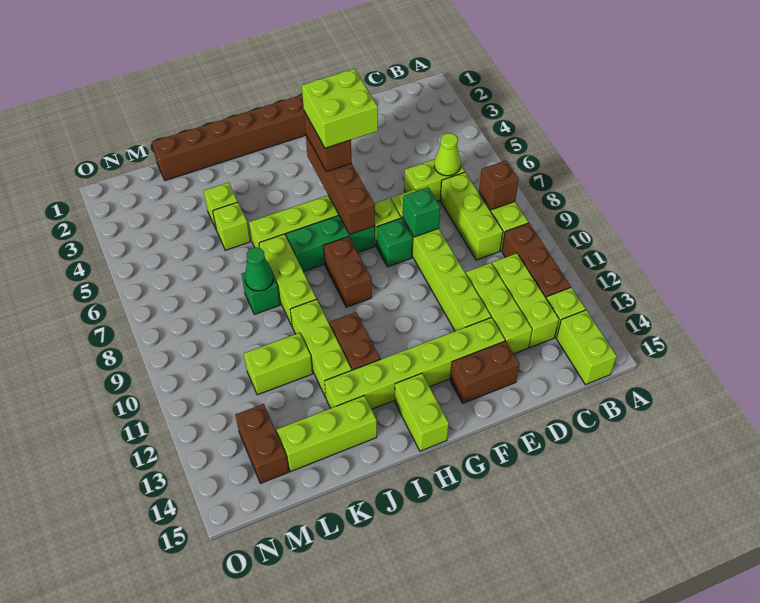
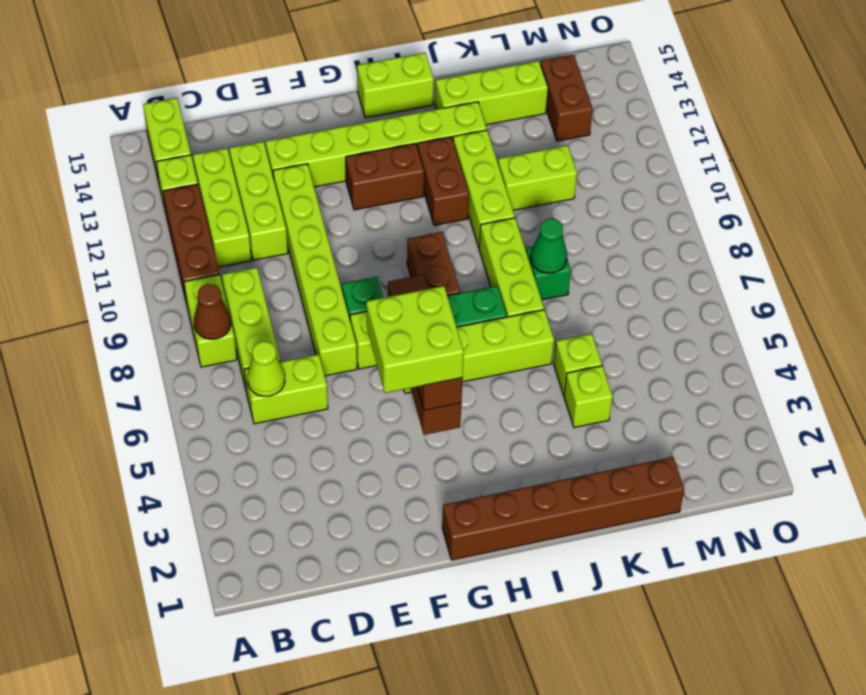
brown brick B8 level 2 -> brown cone B8 level 2
green brick E8 level 2 -> none
brown brick E14:F14 level 1 -> brown brick G12:H12 level 1
lime brick H14:H15 level 1 -> lime brick H15:I15 level 1

